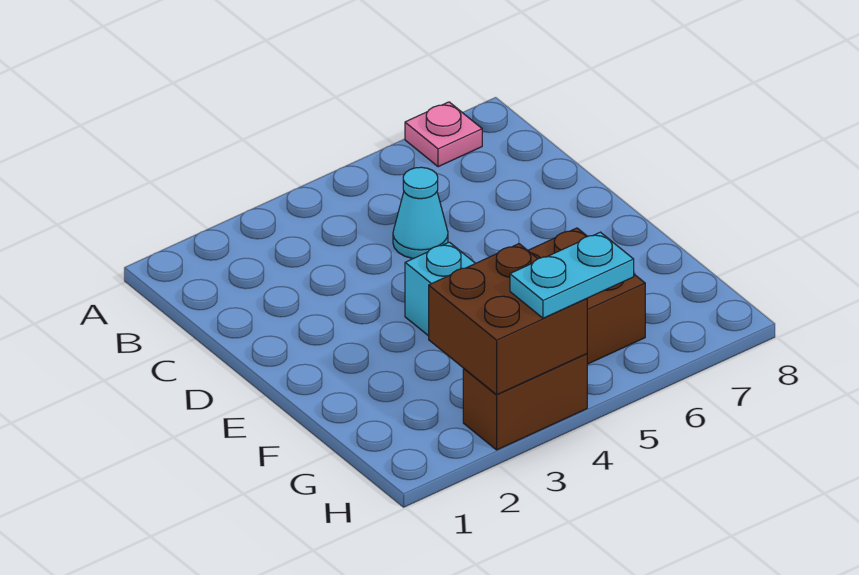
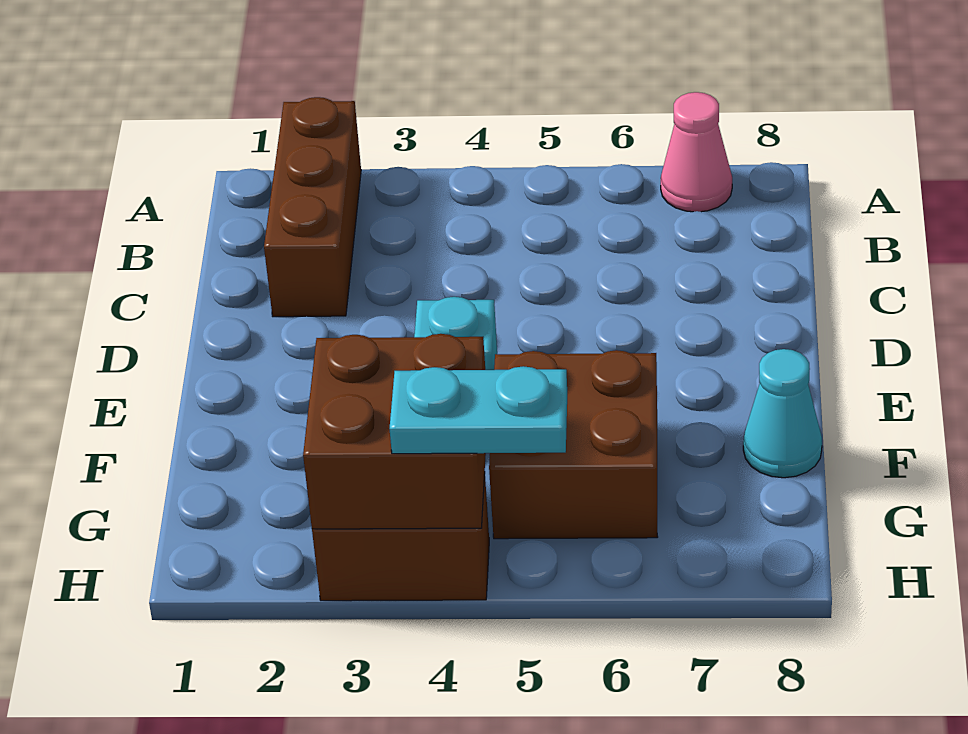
none -> brown brick A2:C2 level 1
pink plate A7 level 1 -> pink cone A7 level 1
cyan cone C5 level 1 -> cyan cone F8 level 1

